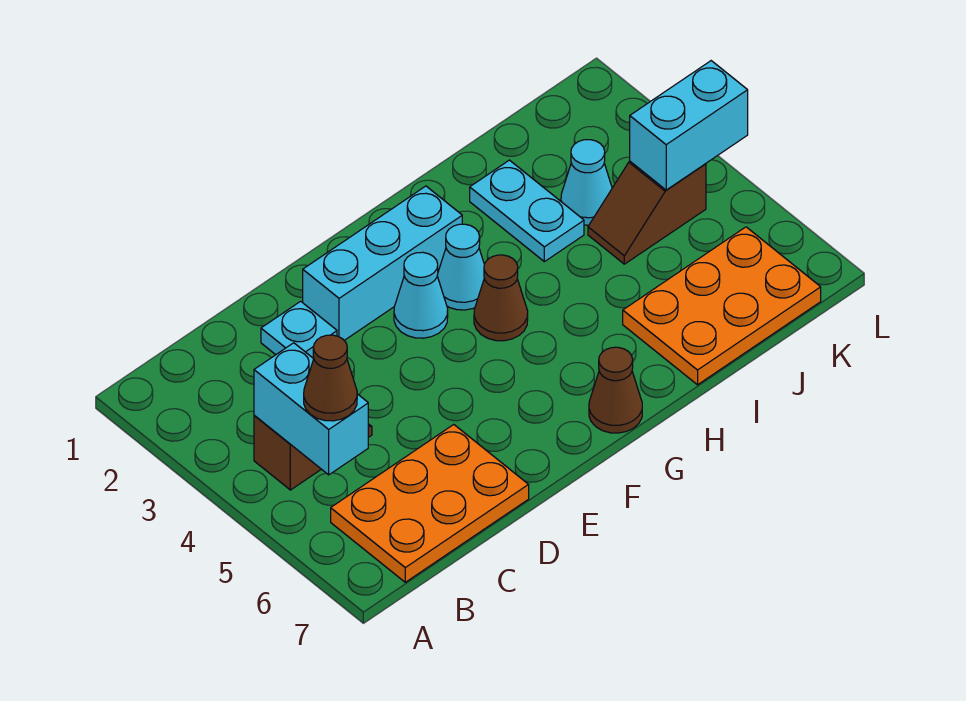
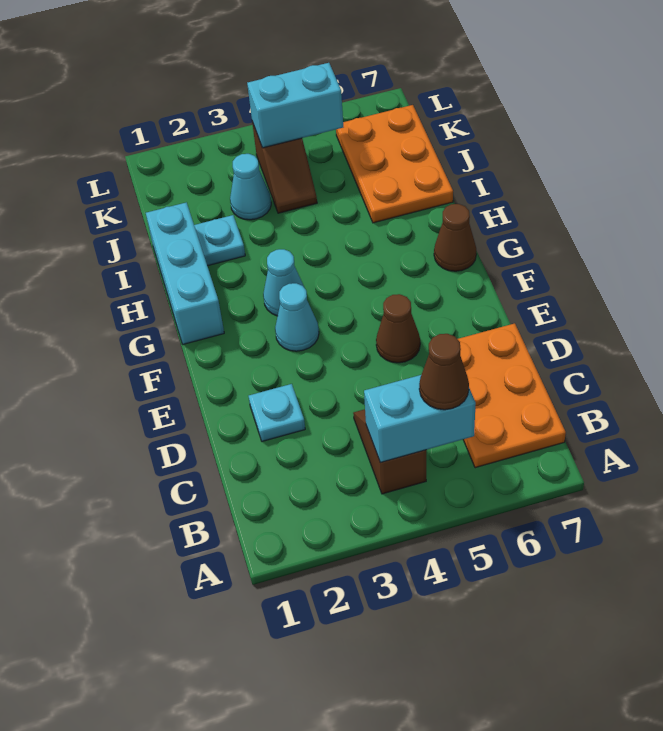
cyan brick E2:G2 level 1 -> cyan brick G1:I1 level 1
brown cone G4 level 1 -> brown cone E5 level 1
cyan plate I2:I3 level 1 -> cyan plate I2 level 1
cyan brick K4:L4 level 2 -> cyan brick K4:K5 level 2

